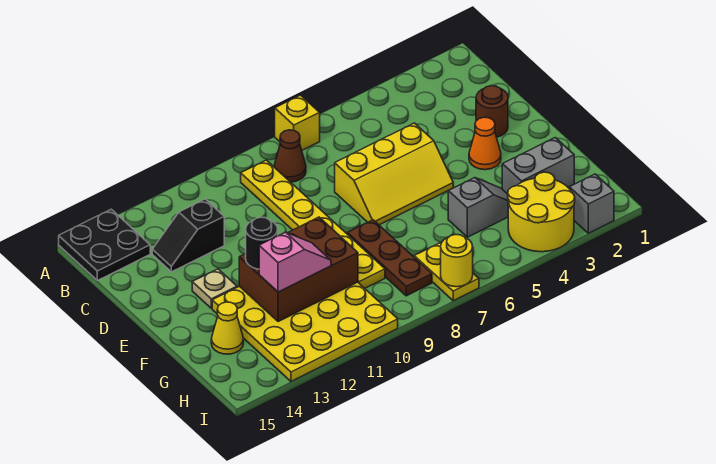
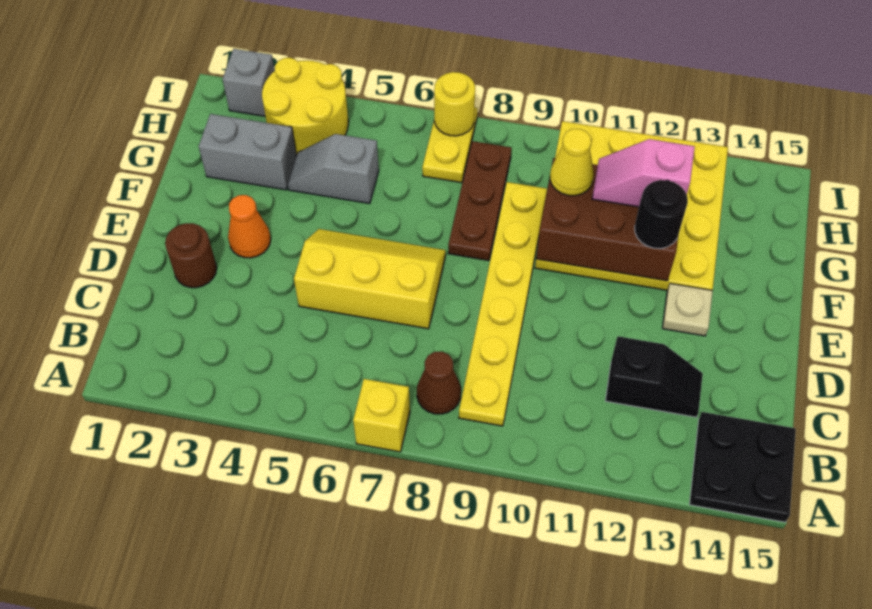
yellow cone G14 level 1 -> yellow cone G10 level 3

